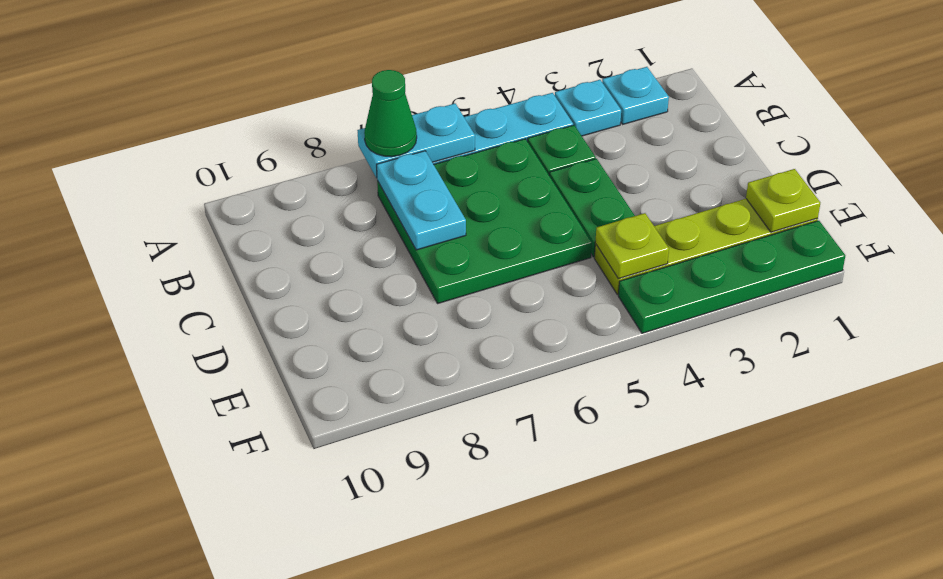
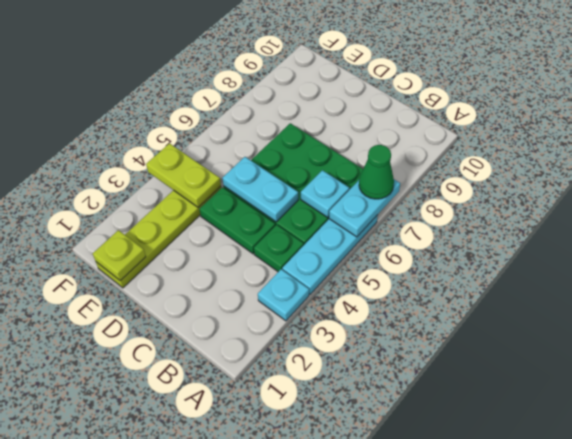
cyan plate A2 level 1 -> cyan plate B6 level 2
cyan plate B7:C7 level 2 -> cyan plate C5:D5 level 2
lime plate E4 level 2 -> lime plate E4:F4 level 2
green plate F1:F4 level 1 -> none

